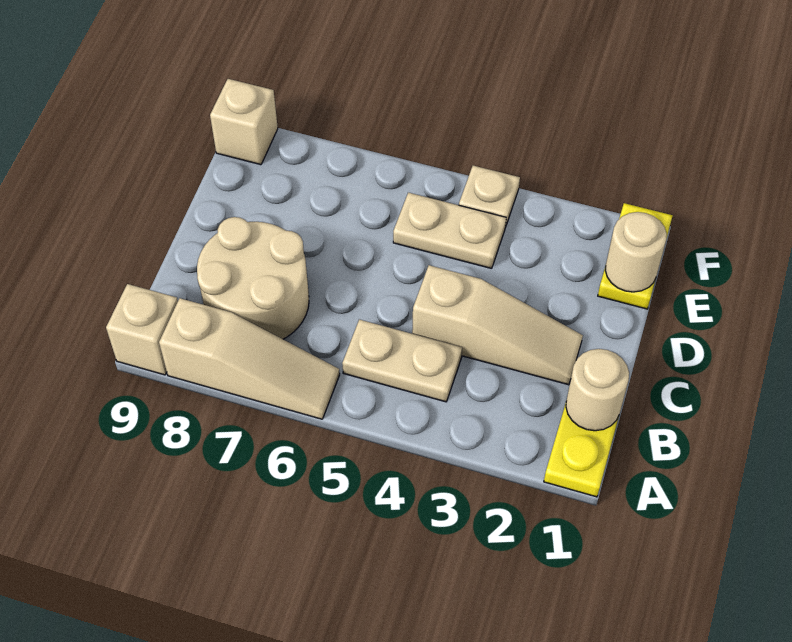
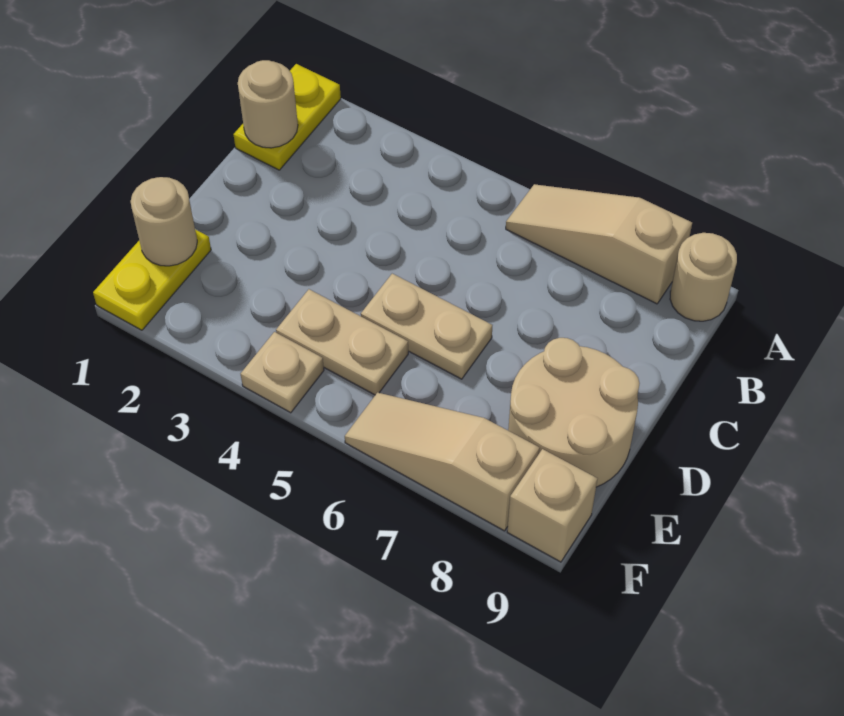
tan brick A9 level 1 -> tan round brick A9 level 1
tan plate B4:B5 level 1 -> tan plate D5:D6 level 1
tan round brick B7:C8 level 1 -> tan round brick D8:E9 level 1
tan slope C2:C4 level 1 top 4 -> tan slope F6:F8 level 1 top 8

